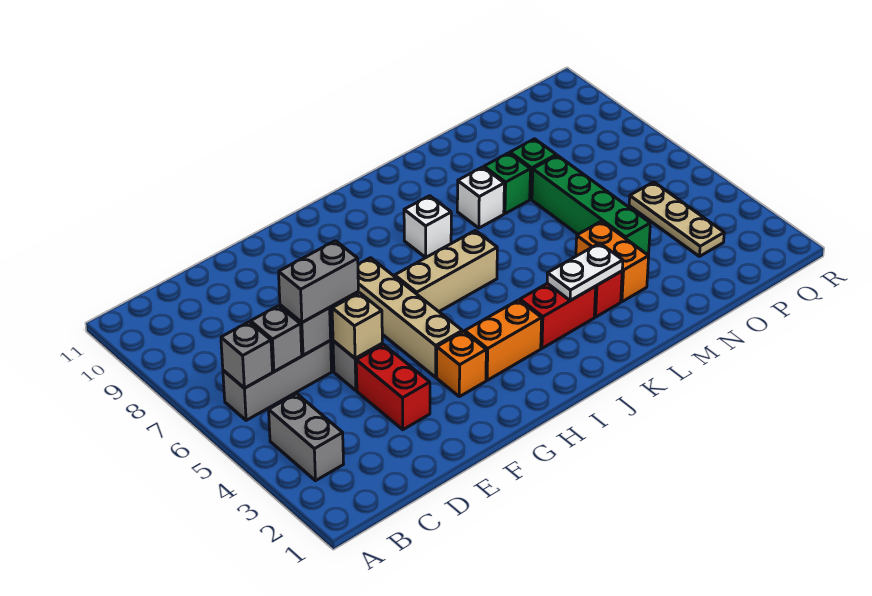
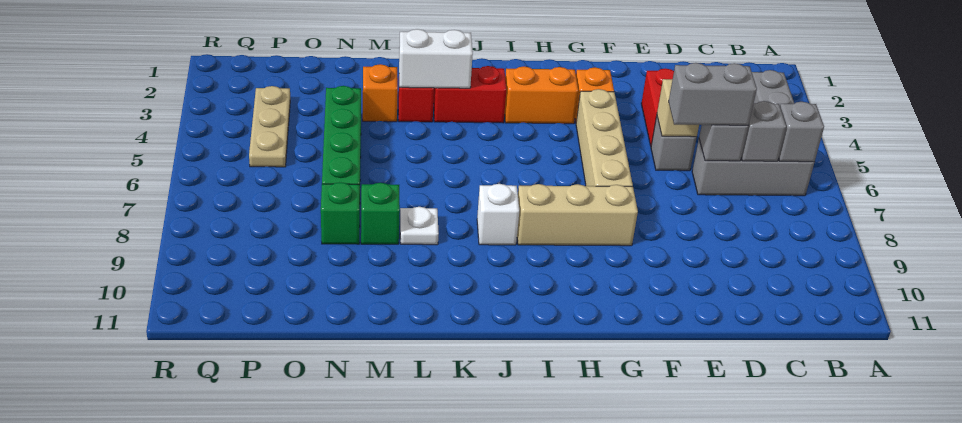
tan brick H6:J6 level 1 -> tan brick G8:I8 level 1
white plate K3:L3 level 2 -> white brick K3:L3 level 2
white brick L8 level 1 -> white plate L8 level 1
orange brick M3:M4 level 1 -> orange brick M3 level 1

